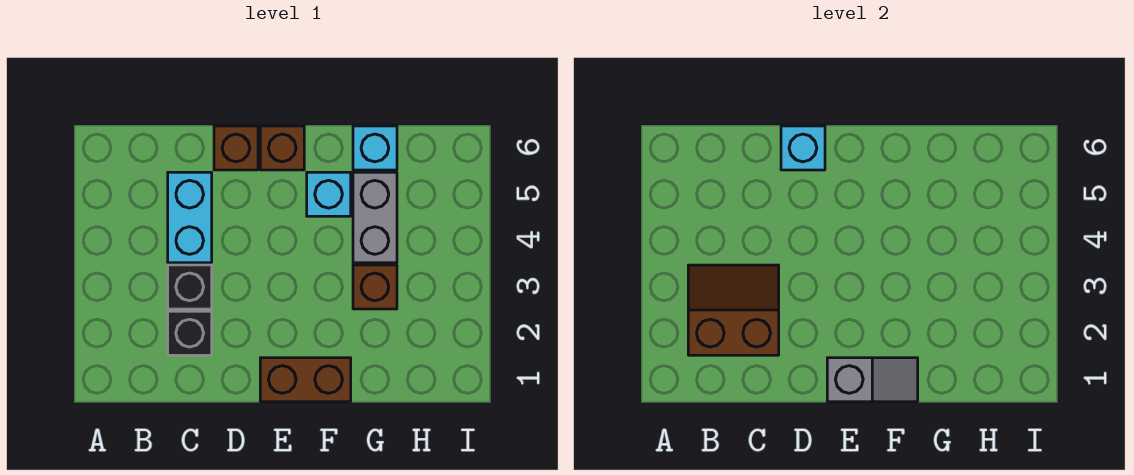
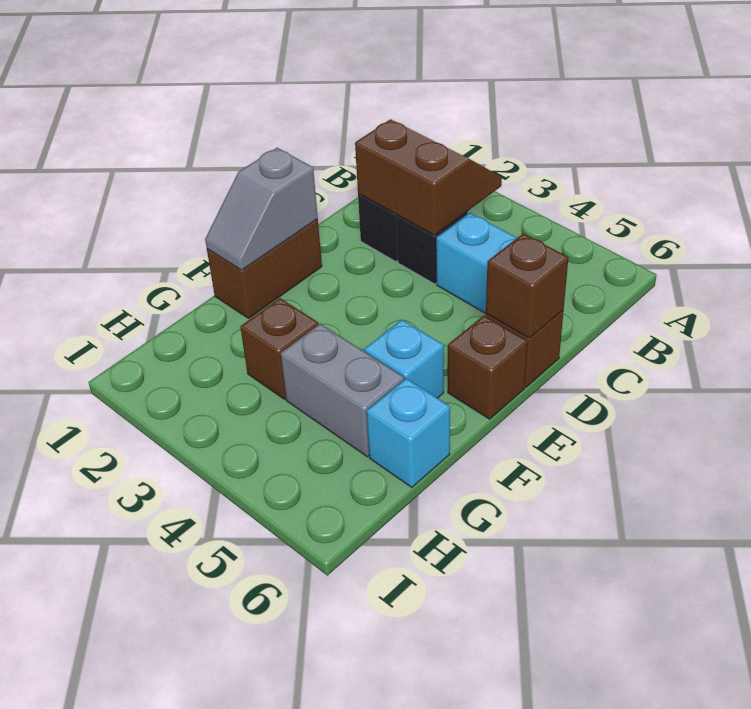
brown slope B2:C3 level 2 top 2 -> brown slope B2:C3 level 2 top C
cyan brick D6 level 2 -> brown brick D6 level 2

